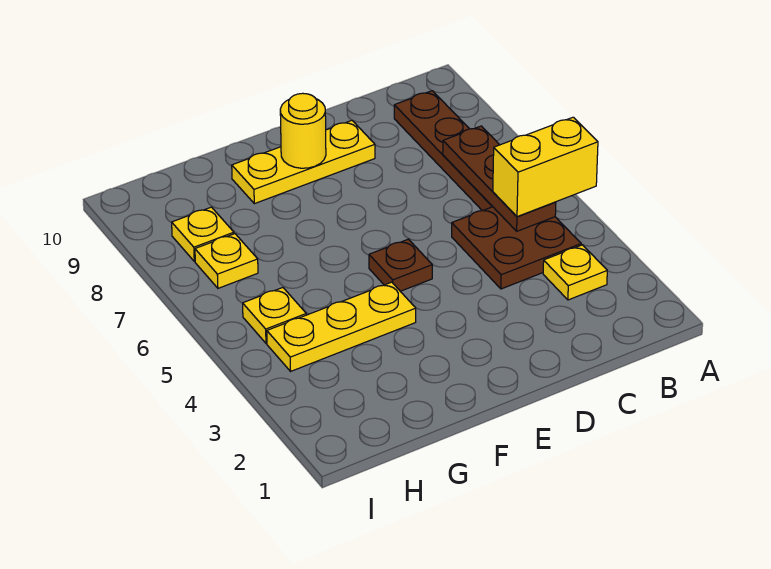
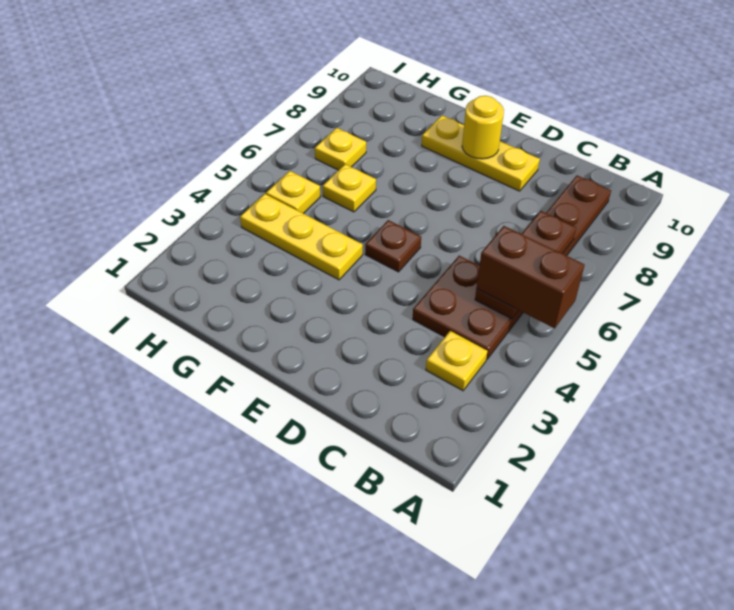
yellow brick A5:B5 level 3 -> brown brick A5:B5 level 3
yellow plate H8 level 1 -> yellow plate G6 level 1

